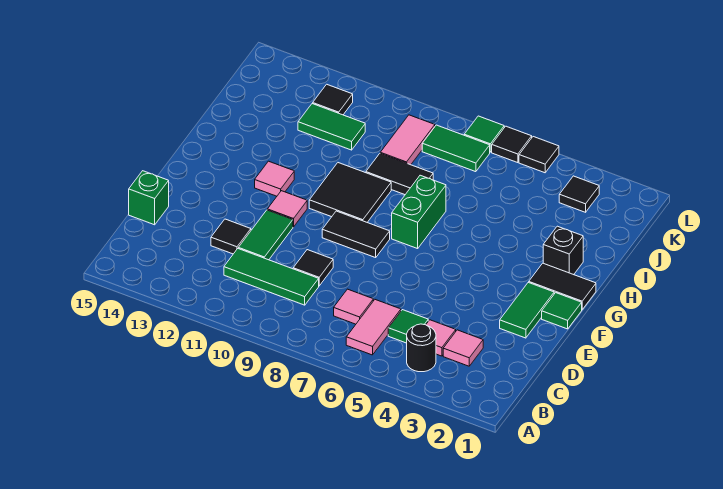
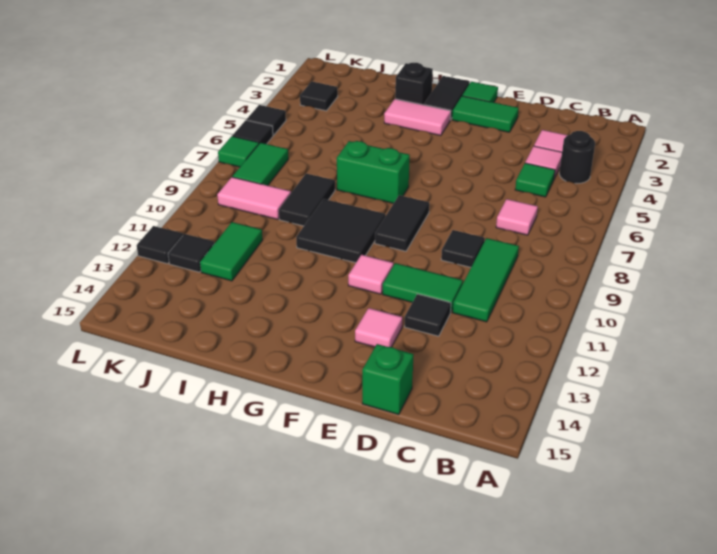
pink tile B6:C6 level 1 -> pink tile G3:H3 level 1
pink tile G12 level 1 -> pink tile E13 level 1
none -> black tile L12 level 1

